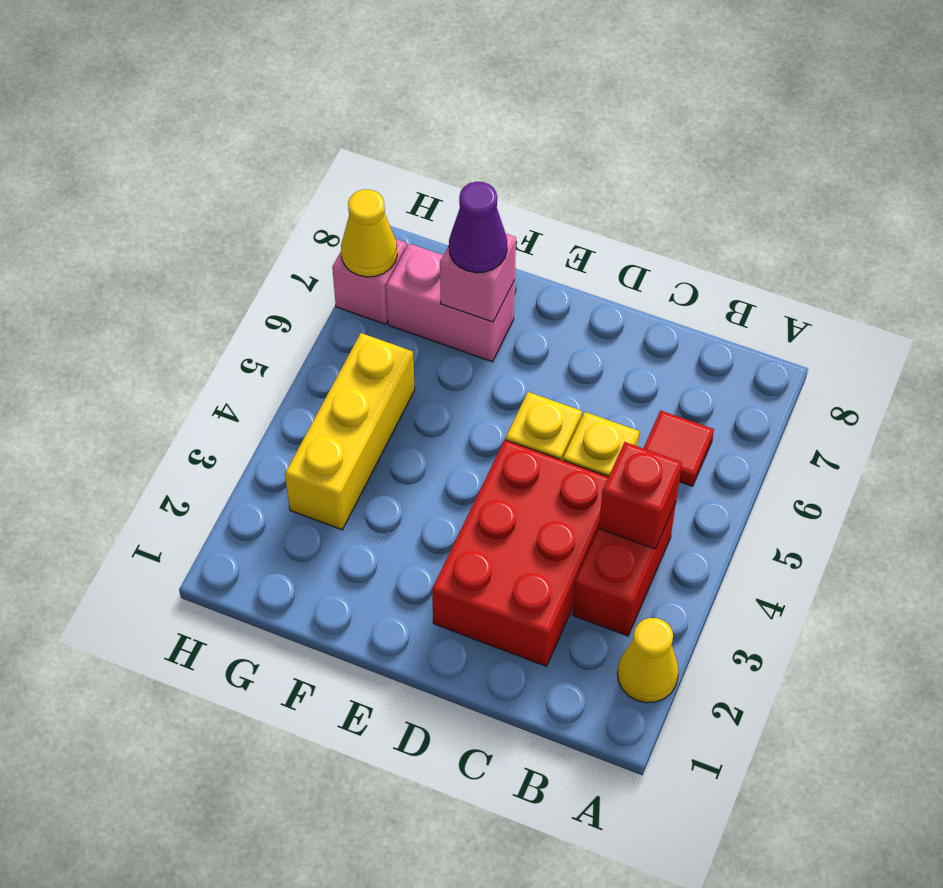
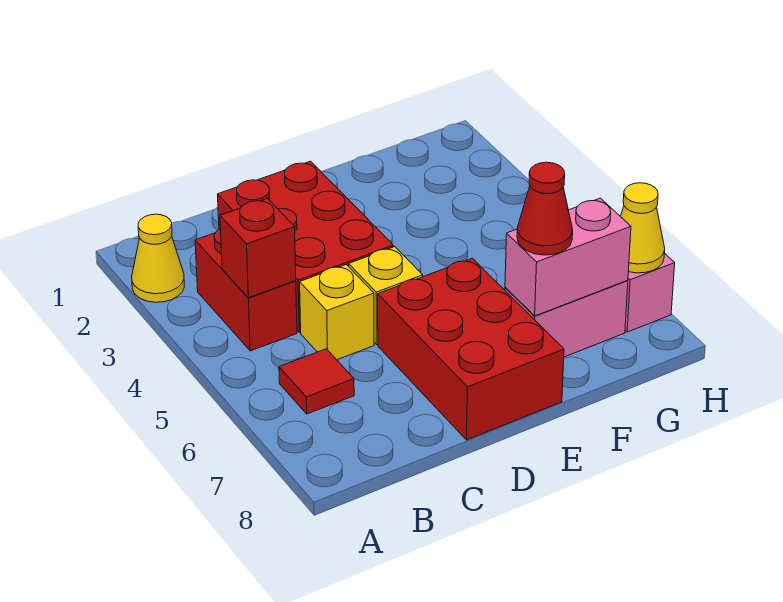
none -> red brick D6:E8 level 1
pink brick F7 level 2 -> pink brick F7:G7 level 2
purple cone F7 level 3 -> red cone F7 level 3
yellow brick G3:G5 level 1 -> none

